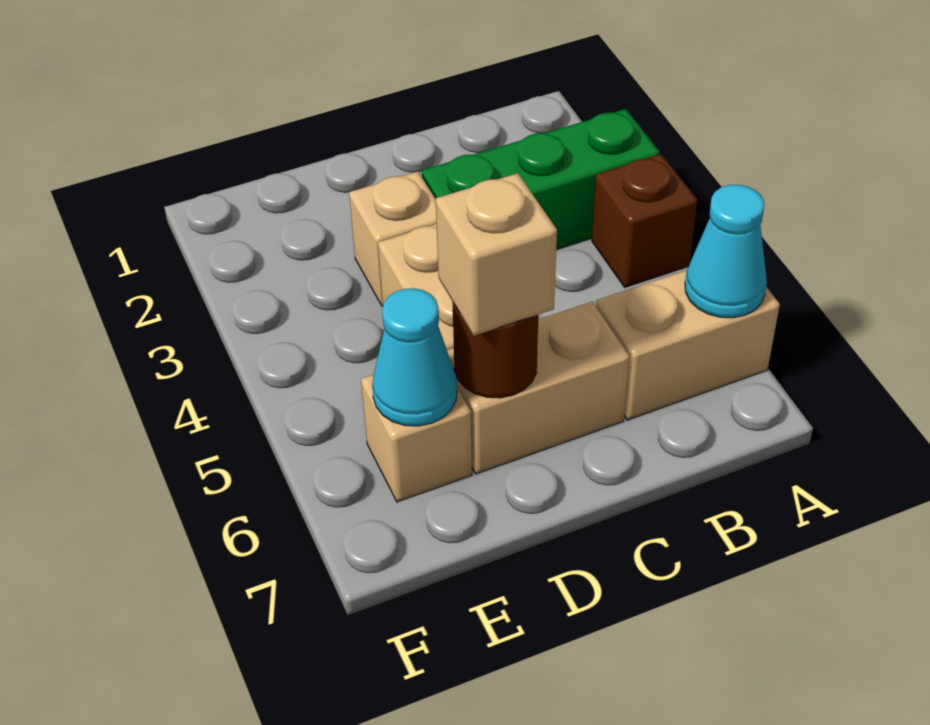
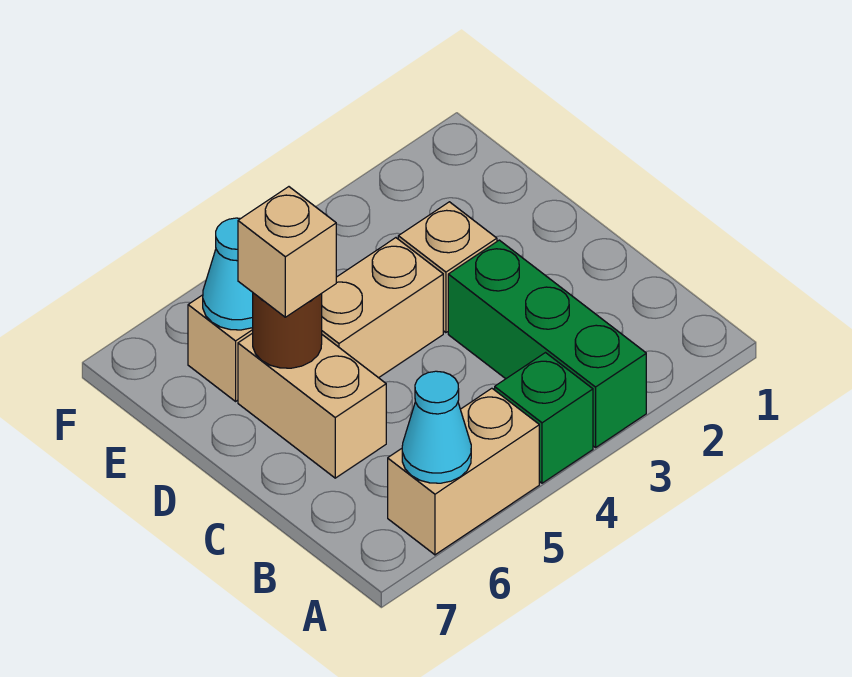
brown brick A4 level 1 -> green brick A4 level 1
tan brick A6:B6 level 1 -> tan brick A5:A6 level 1

